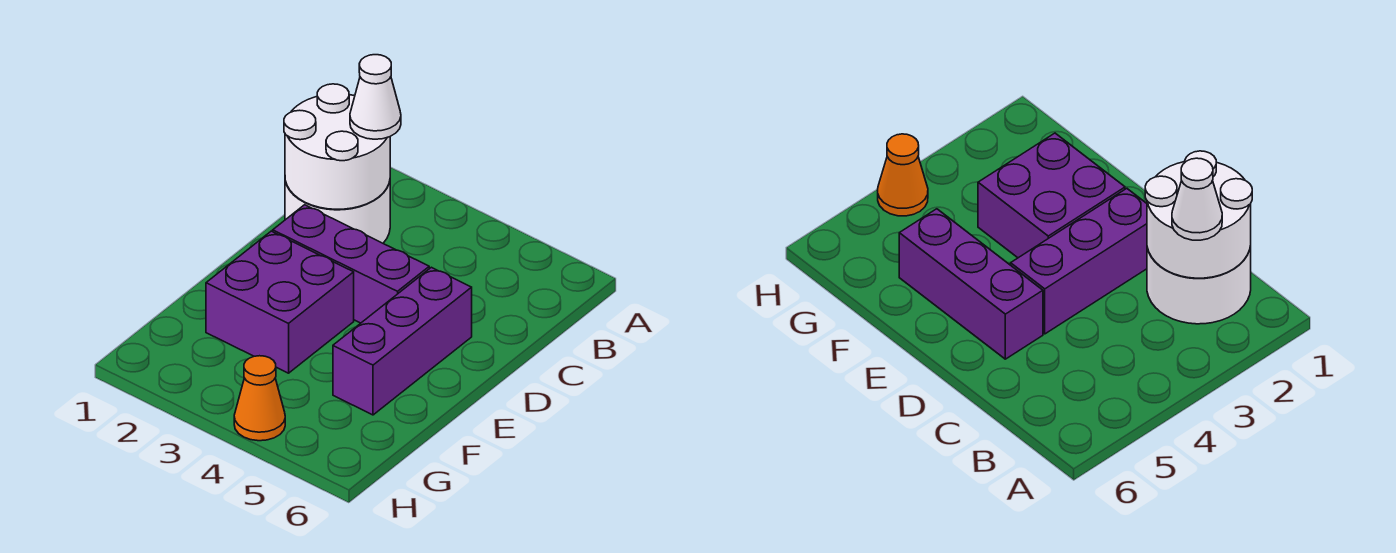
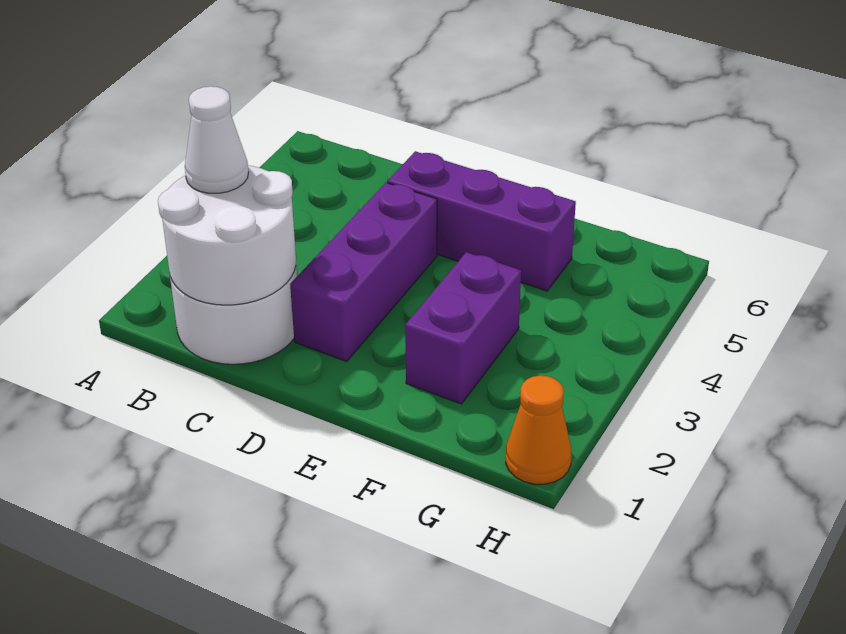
purple brick E2:F3 level 1 -> purple brick F2:F3 level 1
orange cone H4 level 1 -> orange cone H1 level 1

